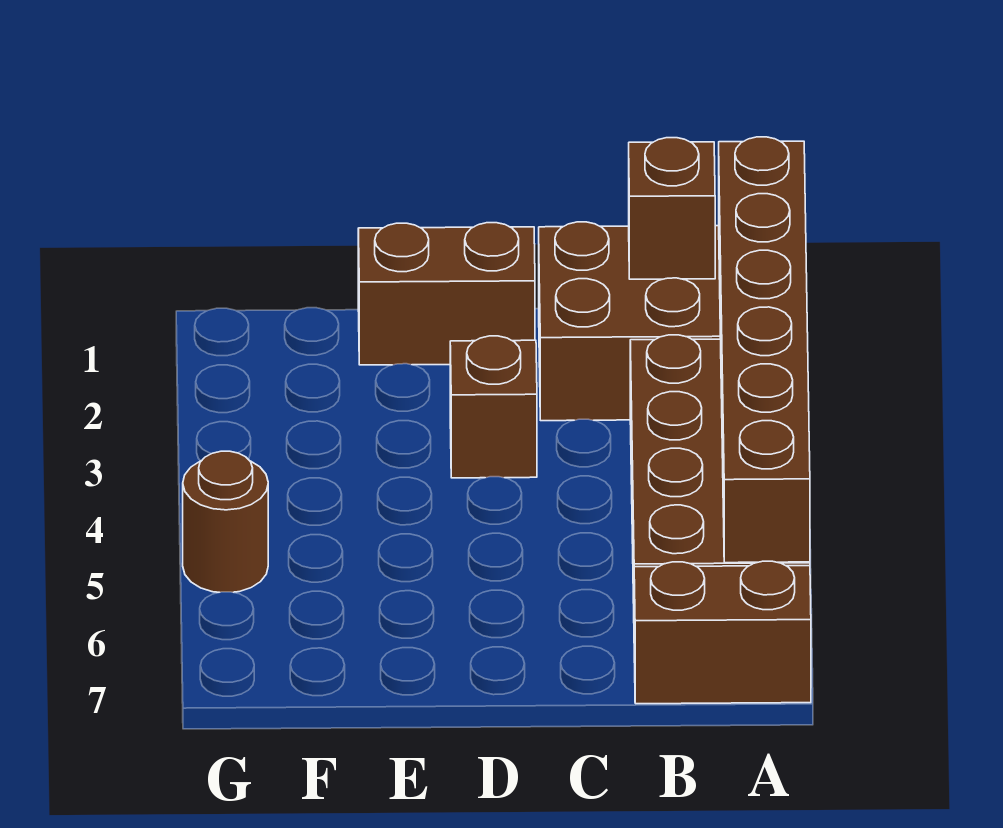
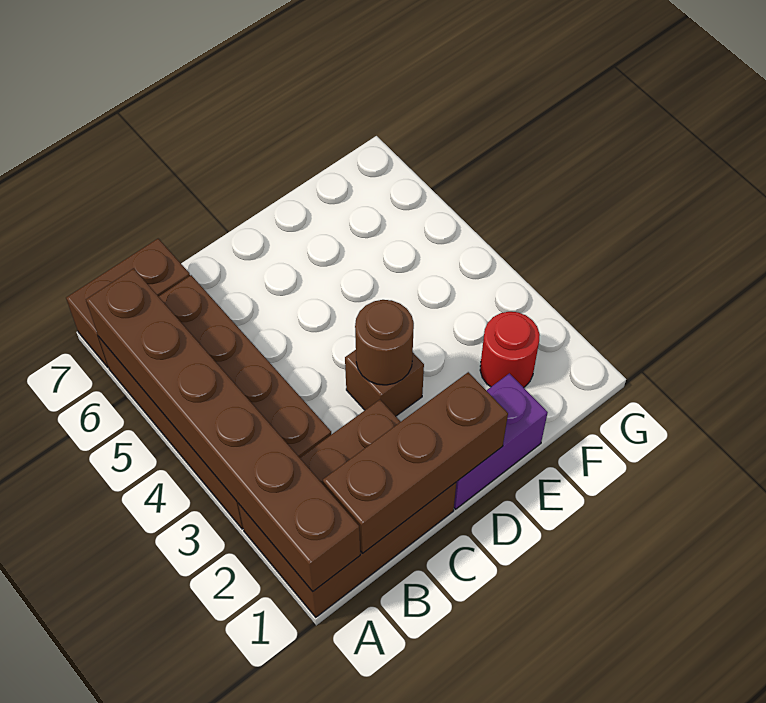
brown brick B1 level 2 -> brown brick B1:D1 level 2
brown brick D1:E1 level 1 -> purple brick D1:E1 level 1
none -> red round brick F2 level 1
brown round brick G5 level 1 -> brown round brick D3 level 2

